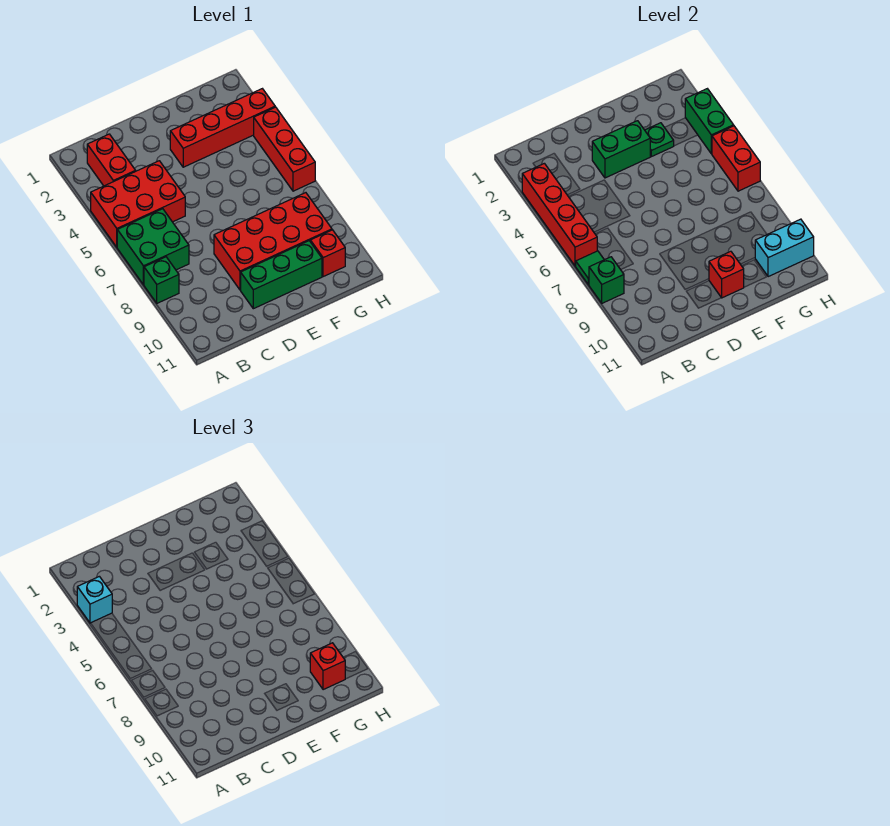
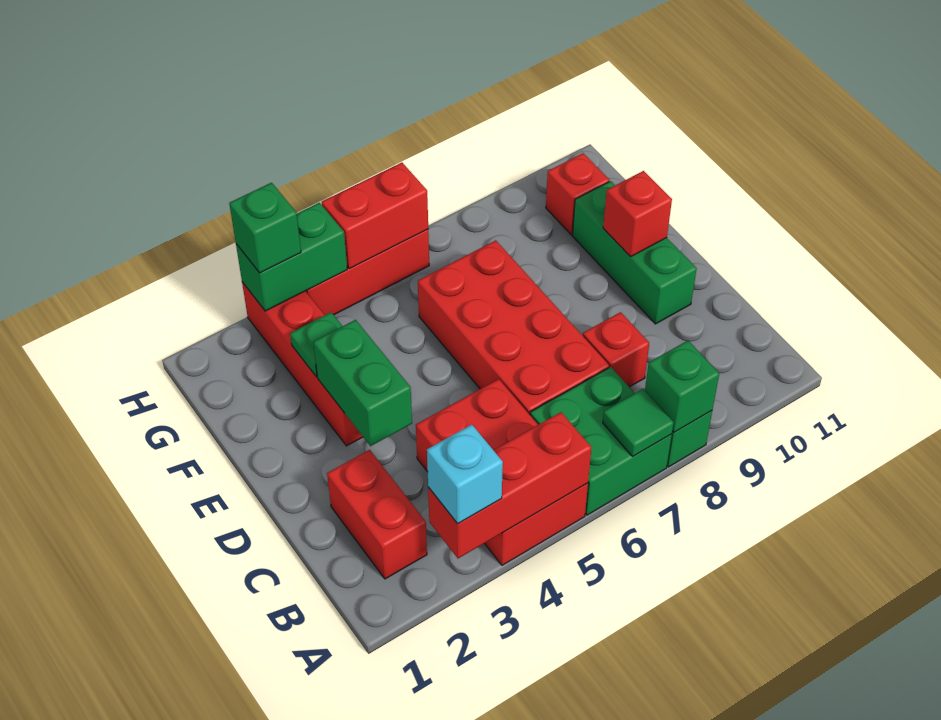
red brick A3:A6 level 2 -> red brick A3:A5 level 2
red brick B2:B3 level 1 -> red brick B2:C2 level 1
red brick D8:G9 level 1 -> red brick C6:F7 level 1
cyan brick G10:H10 level 2 -> none
red brick G10 level 3 -> red brick C8 level 1
none -> green brick H3 level 3

